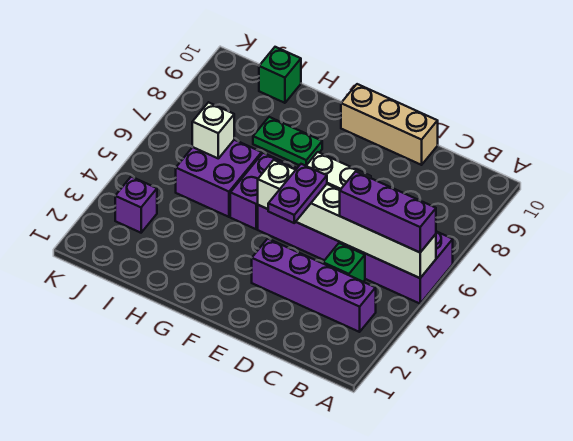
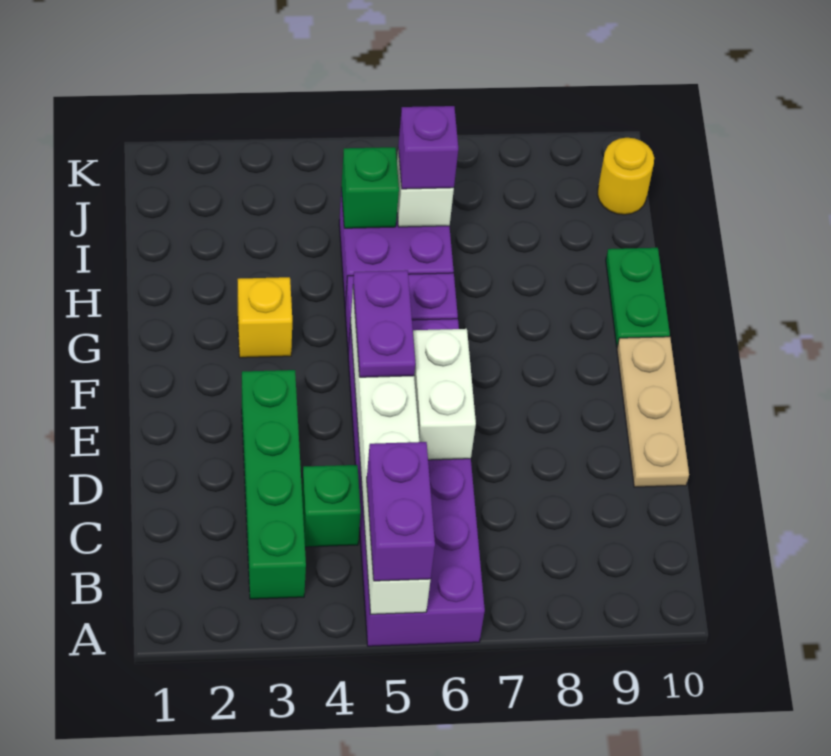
purple brick A5:C5 level 3 -> purple brick A5:B5 level 3
purple brick B3:E3 level 1 -> green brick B3:E3 level 1
tan brick D10:F10 level 1 -> tan plate D10:F10 level 1
purple plate E4:E5 level 3 -> purple plate E5:F5 level 3
none -> yellow brick G3 level 1
green plate G8:H8 level 1 -> green plate G10:H10 level 1
green brick I10 level 1 -> green brick I5 level 2
purple brick J3 level 1 -> purple brick I6 level 3
none -> yellow round brick J10 level 1

